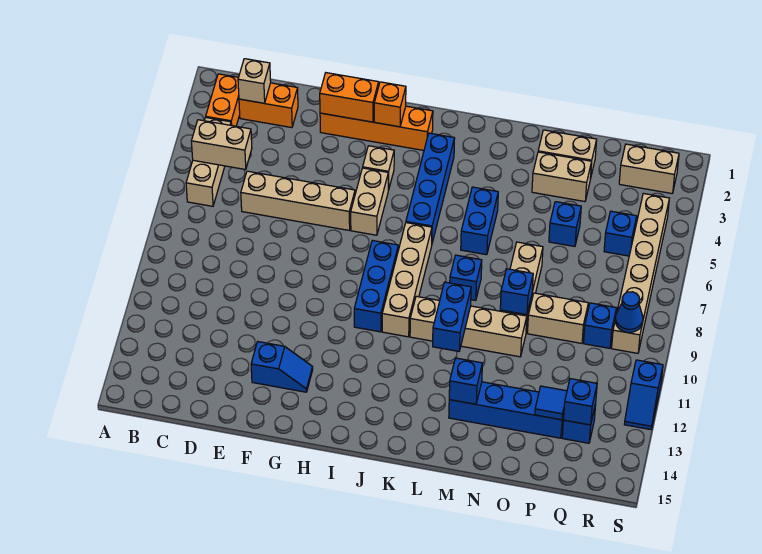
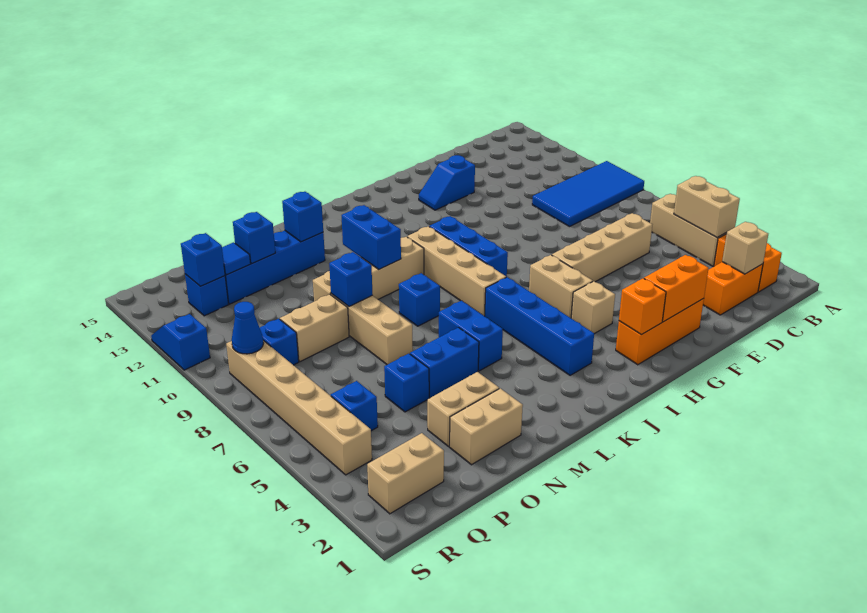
none -> blue tile A9:D10 level 1
tan brick B5:C5 level 2 -> tan brick B4:B5 level 2
orange brick F2:I2 level 1 -> orange brick F2:H2 level 1
none -> blue brick M5:N5 level 1
none -> blue brick O13 level 2

